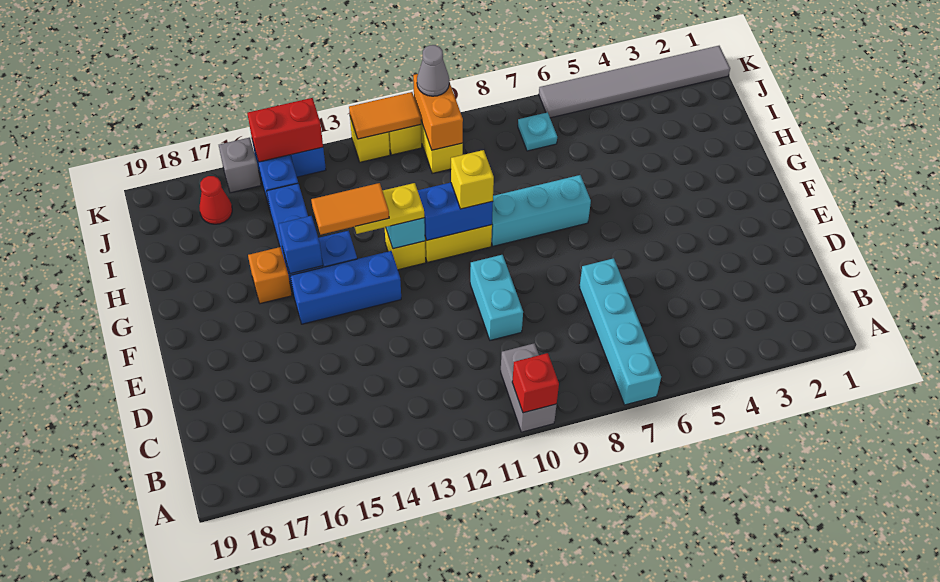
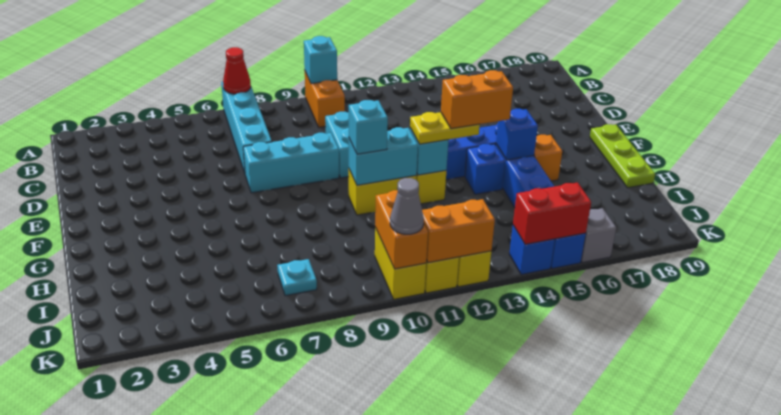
grey brick A10:B10 level 1 -> orange brick A10:B10 level 1
red brick A10 level 2 -> cyan brick A10 level 2
none -> lime plate F19:H19 level 1
cyan brick G7:G9 level 1 -> cyan brick E7:E9 level 1
blue brick G10:G11 level 2 -> cyan brick G10:G11 level 2
yellow brick G10 level 3 -> cyan brick G10 level 3
orange tile G13:G14 level 4 -> orange brick G13:G14 level 4
red cone J17 level 1 -> red cone A7 level 2
grey tile K1:K6 level 1 -> none
orange tile K11:K12 level 2 -> orange brick K11:K12 level 2

